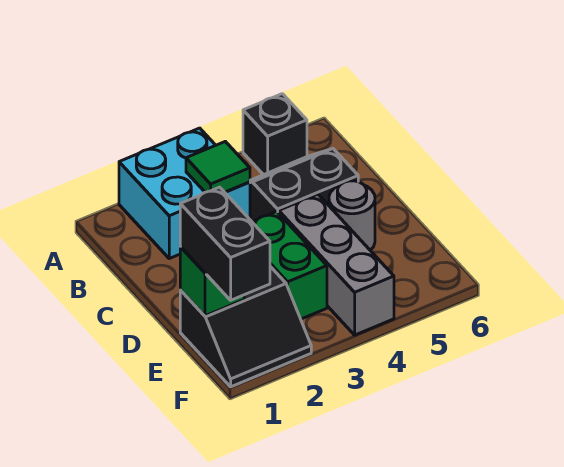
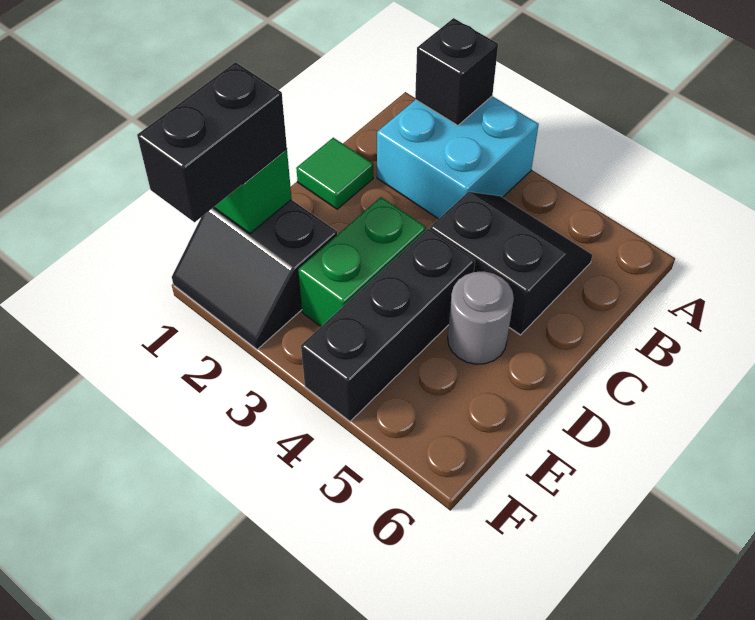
black brick A5 level 1 -> black brick A2 level 2
green tile B3 level 2 -> green tile C1 level 1
grey brick D4:F4 level 1 -> black brick D4:F4 level 1

